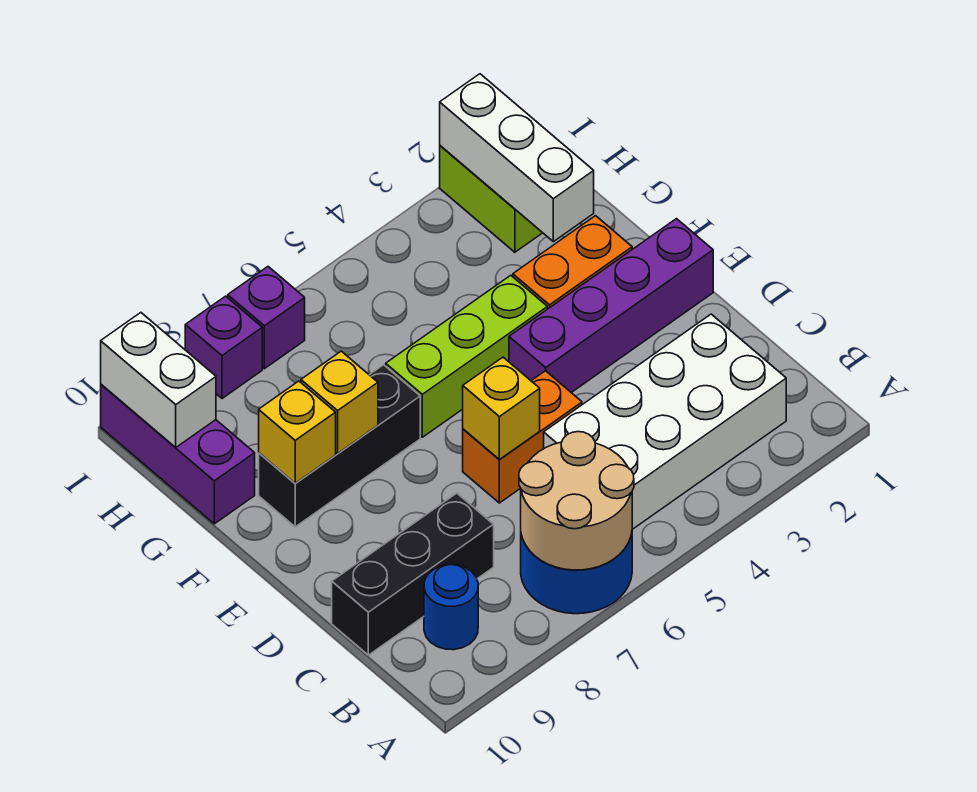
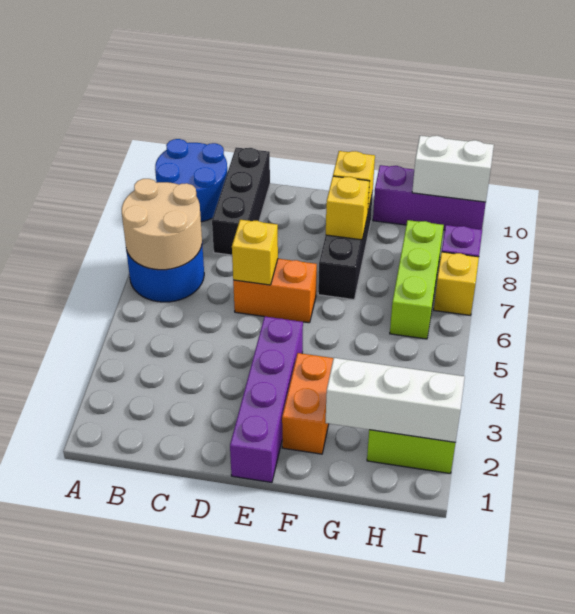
white brick B2:C5 level 1 -> none
blue round brick B9 level 1 -> blue round brick A9:B10 level 1
orange brick D5:D6 level 1 -> orange brick D6:E6 level 1
lime brick F4:F6 level 1 -> lime brick H6:H8 level 1
purple brick I7 level 1 -> yellow brick I7 level 1

